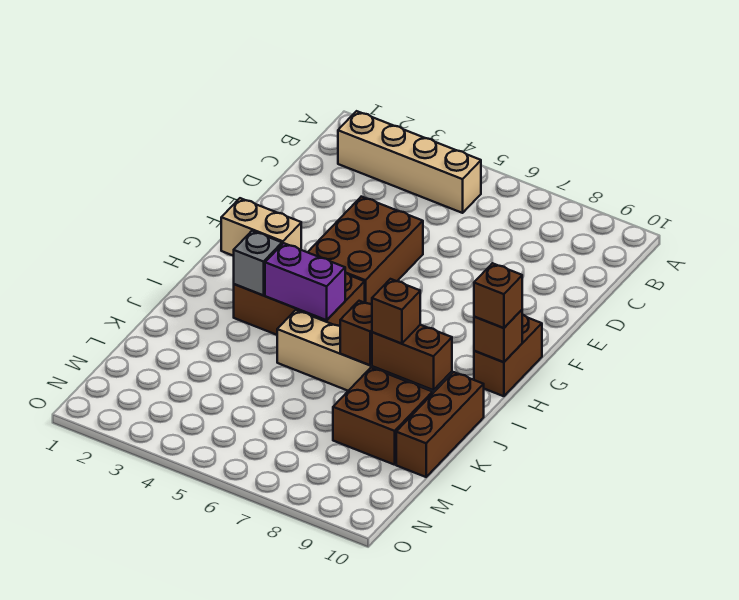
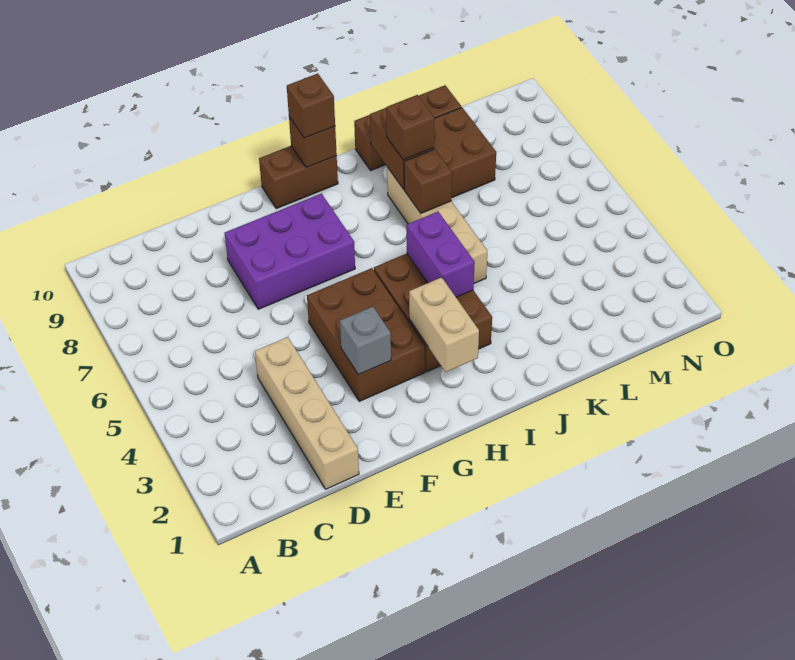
tan brick B2:B5 level 1 -> tan brick D1:D4 level 1
brown brick E4:G5 level 1 -> brown brick F3:G5 level 1
none -> purple brick E7:G8 level 1
grey brick I3 level 2 -> grey brick F3 level 2

